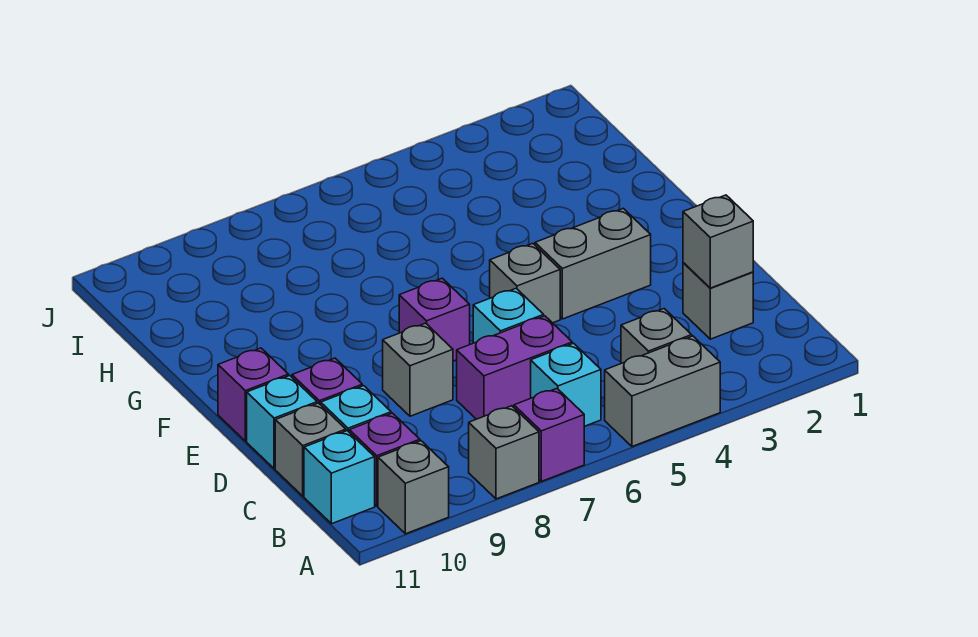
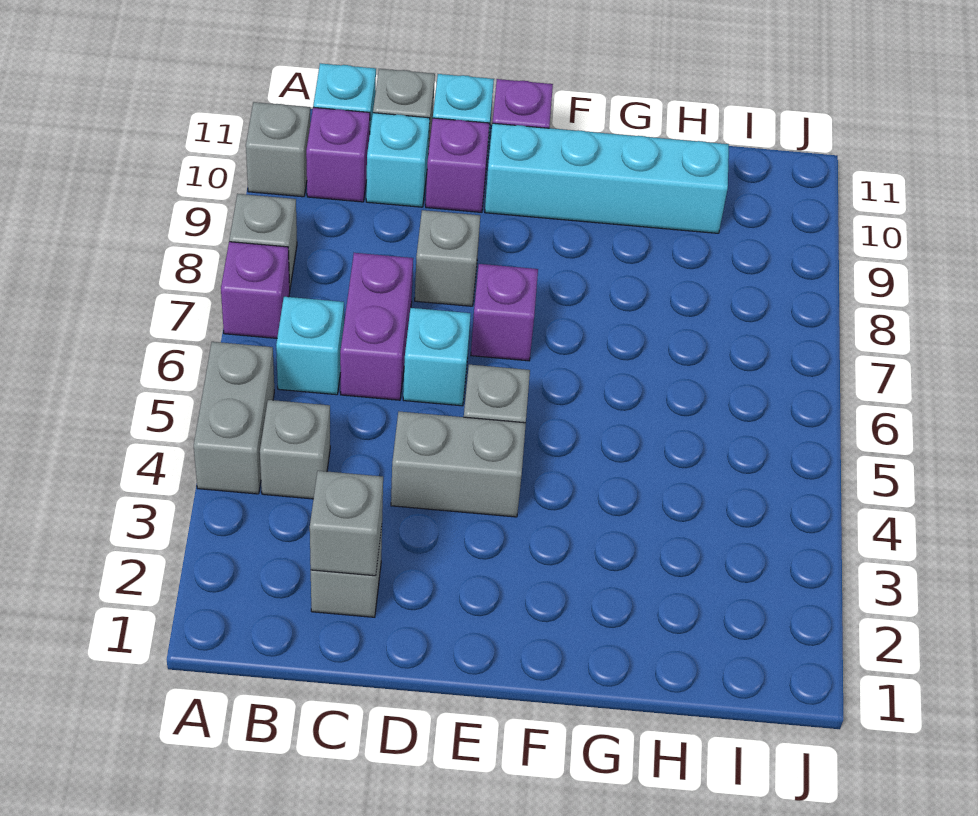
grey brick E3:E4 level 1 -> grey brick D4:E4 level 1
none -> cyan brick E10:H10 level 1

